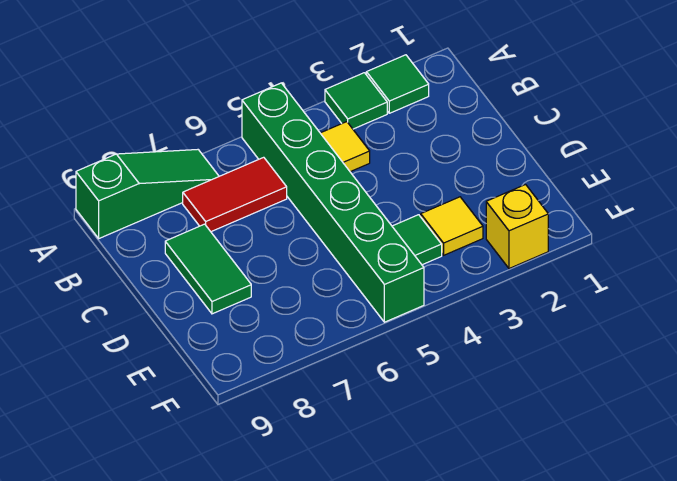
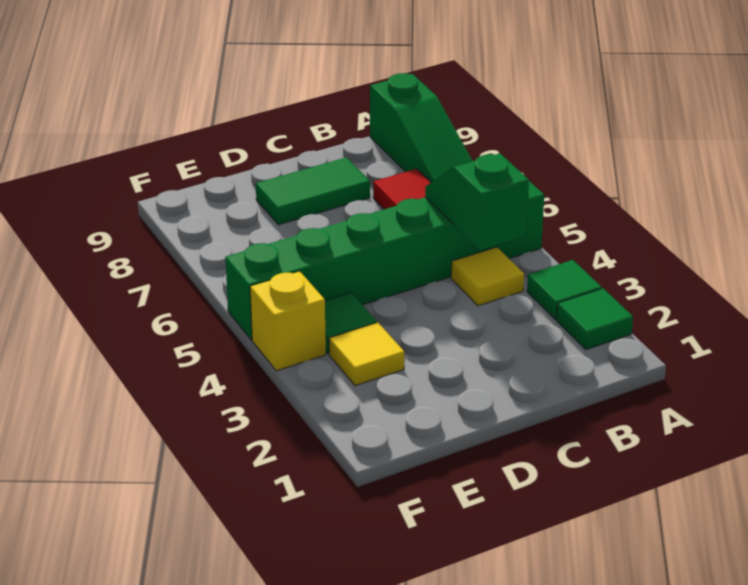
none -> green slope B4:B5 level 2 top 4
yellow brick F2 level 1 -> yellow brick F4 level 1

